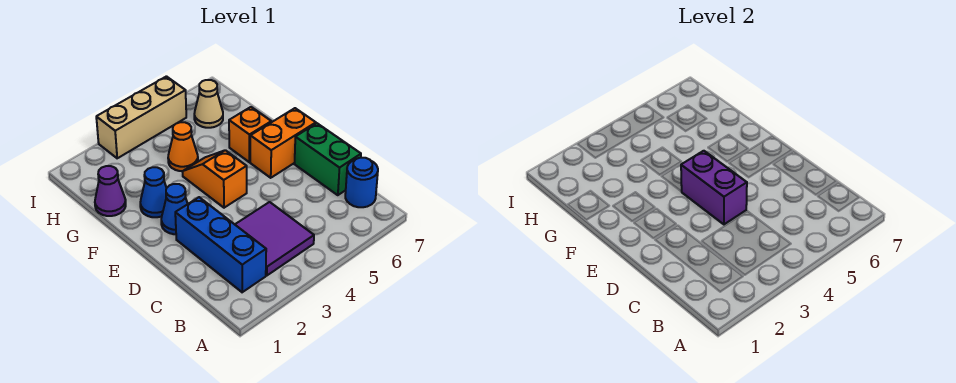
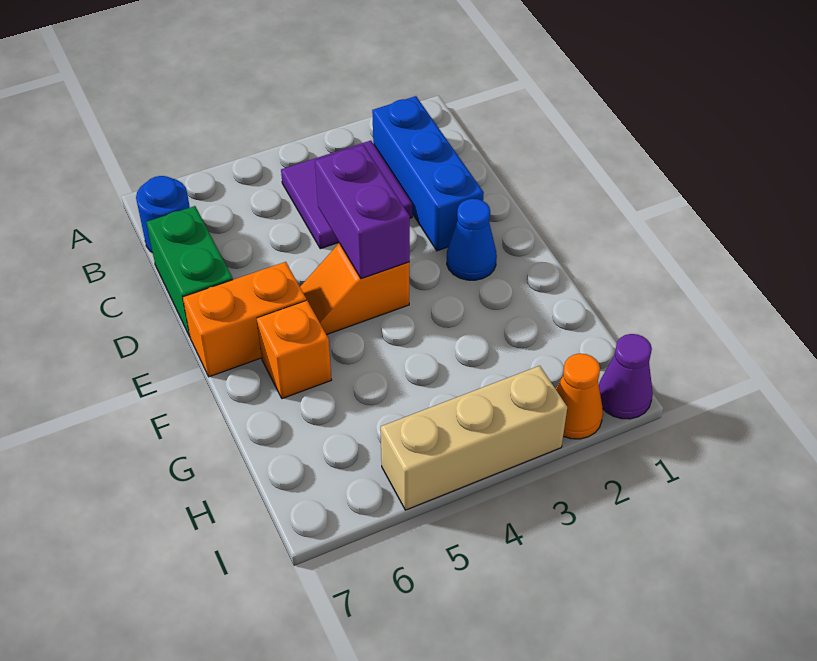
orange slope E4:F4 level 1 top E -> orange slope E4:E5 level 1 top 4
blue cone F2 level 1 -> none
purple cone G1 level 1 -> purple cone I1 level 1
orange cone G4 level 1 -> orange cone I2 level 1
tan cone H6 level 1 -> none

